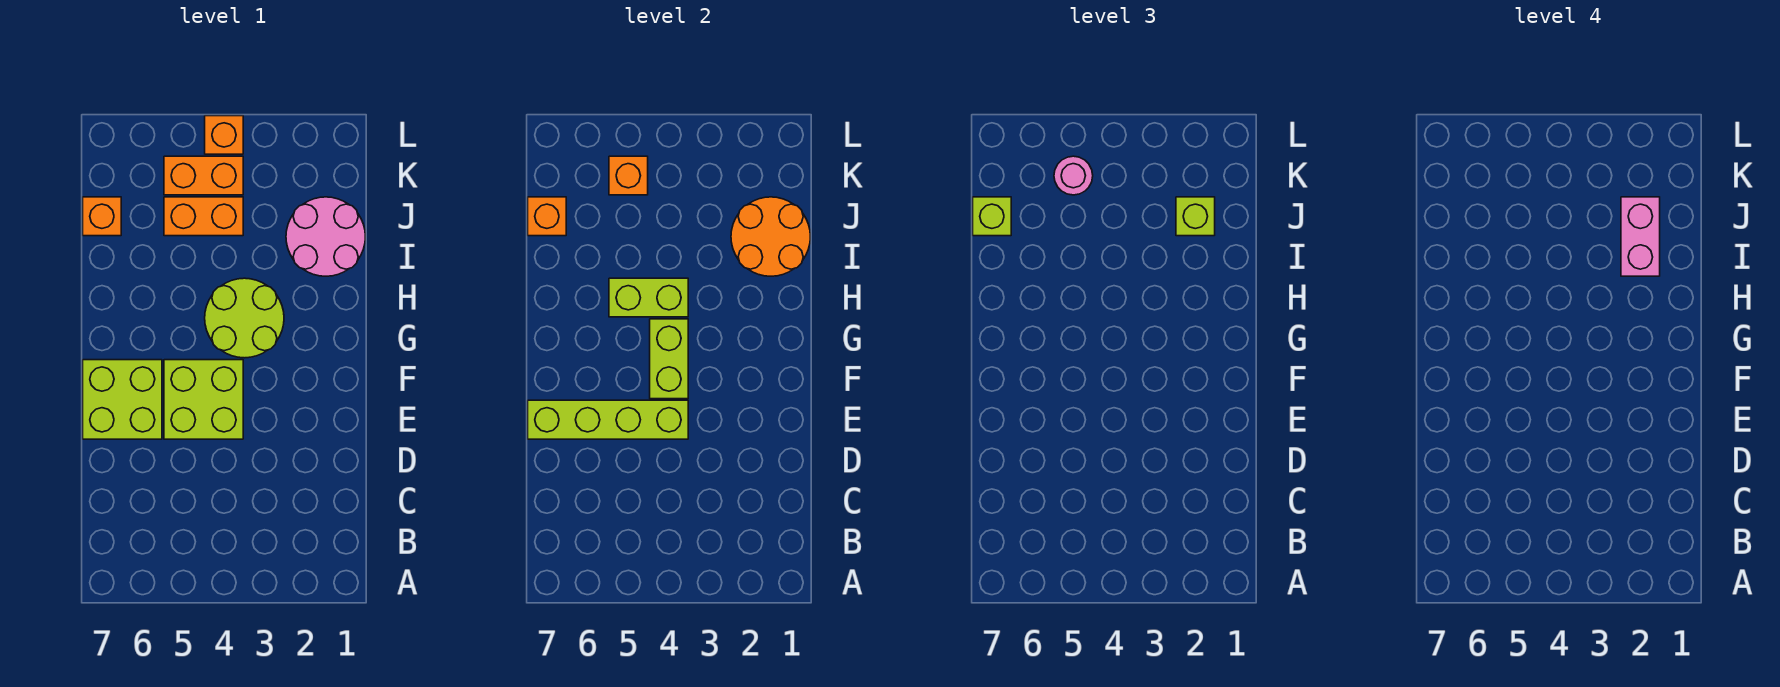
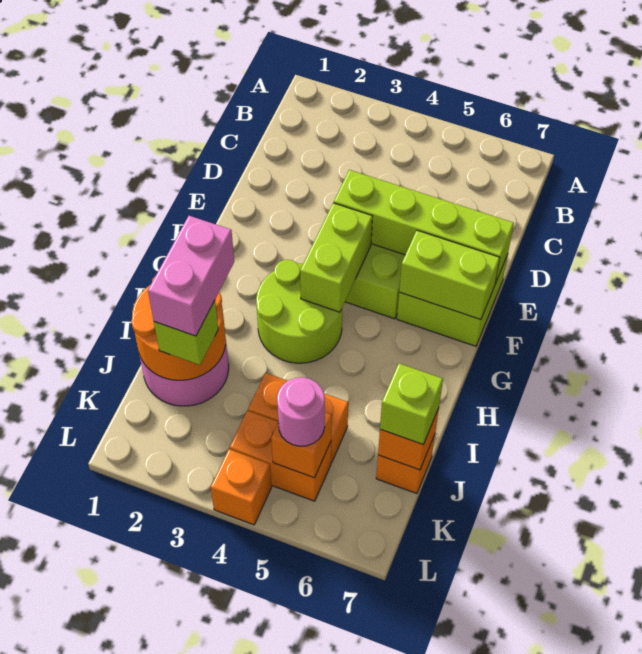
lime brick H4:H5 level 2 -> lime brick F6:F7 level 2

